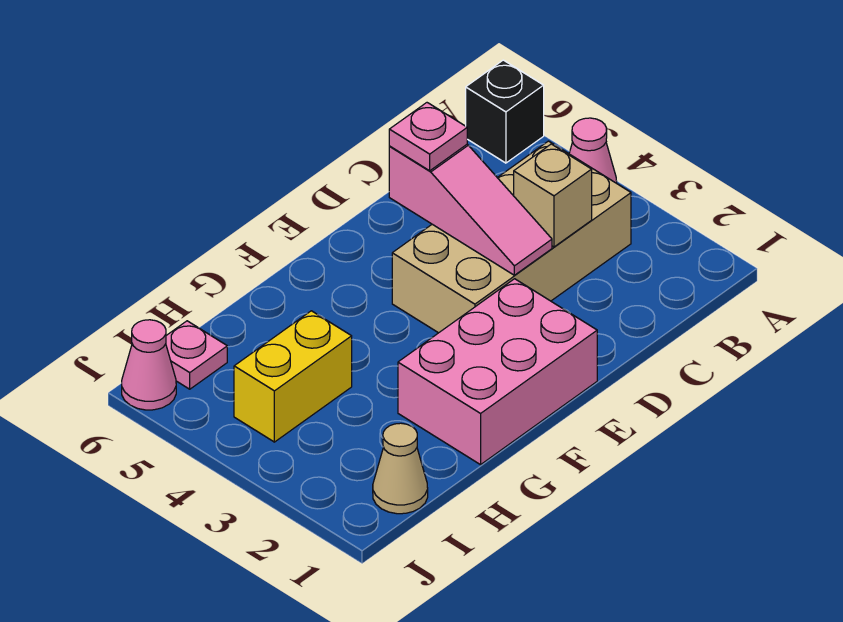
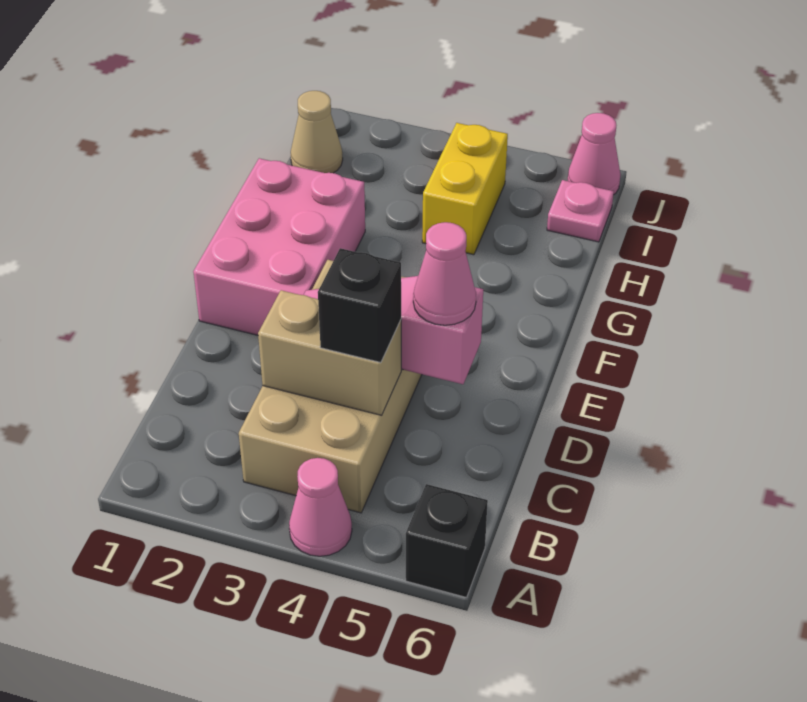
tan brick C3 level 2 -> tan brick C3:C4 level 2
none -> black brick C4 level 3
pink plate D5 level 3 -> pink cone D5 level 3

